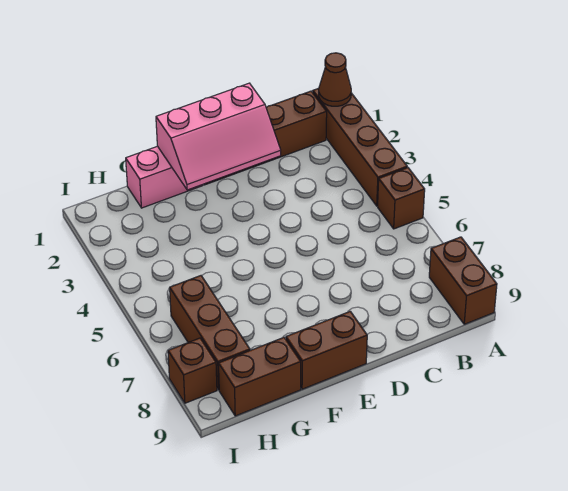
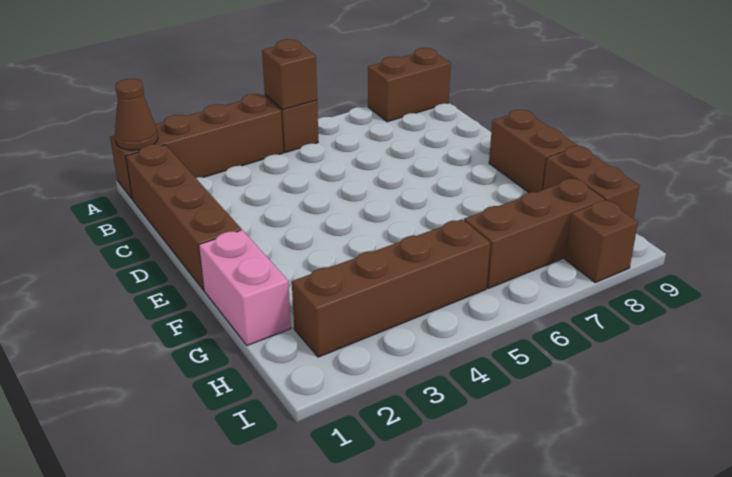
none -> brown brick A5 level 2
pink slope D1:F2 level 2 top 1 -> none
none -> brown brick H2:H5 level 1

